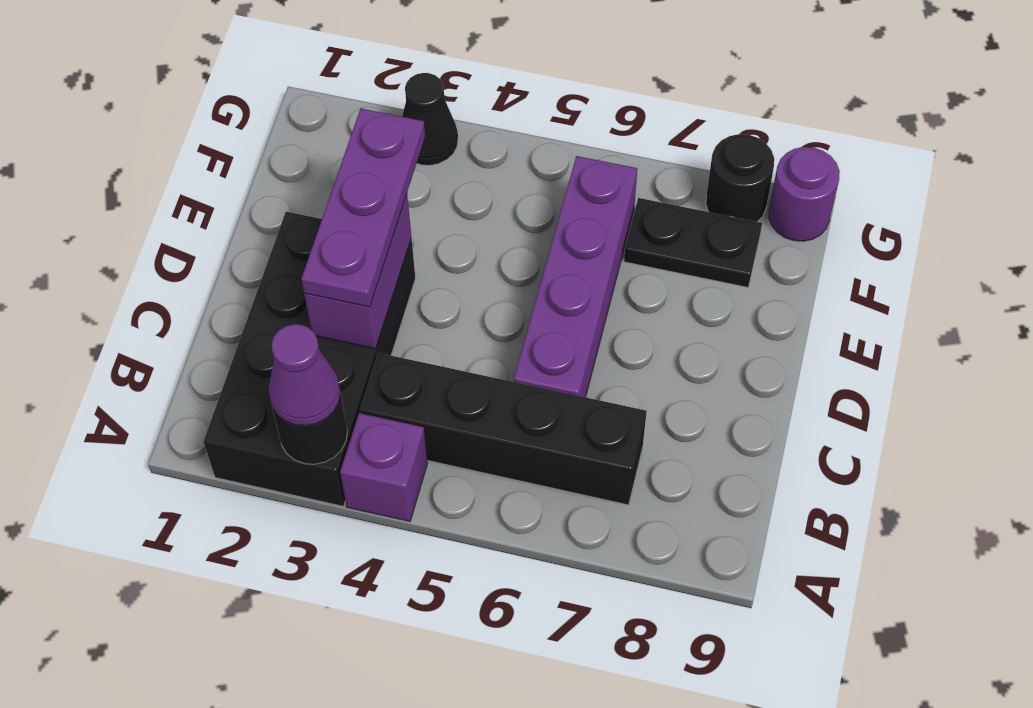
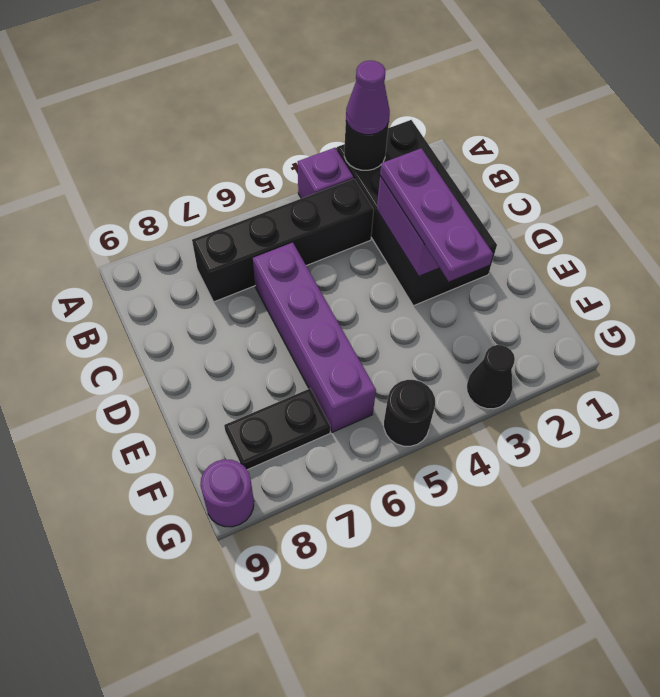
black round brick G8 level 1 -> black round brick G5 level 1

